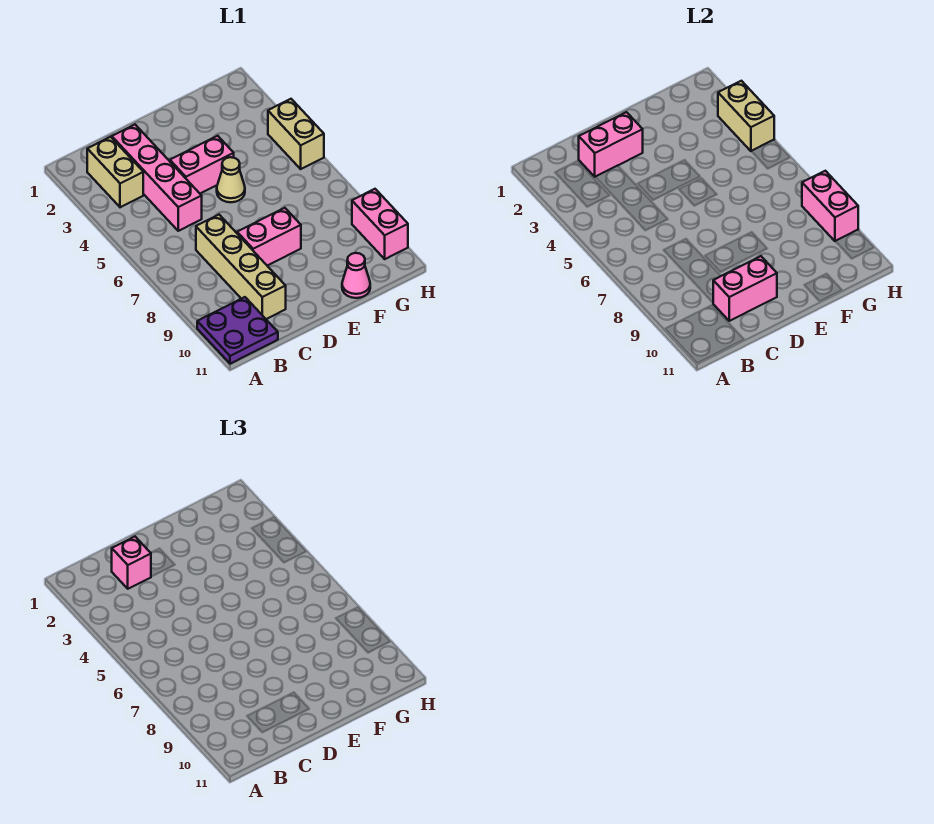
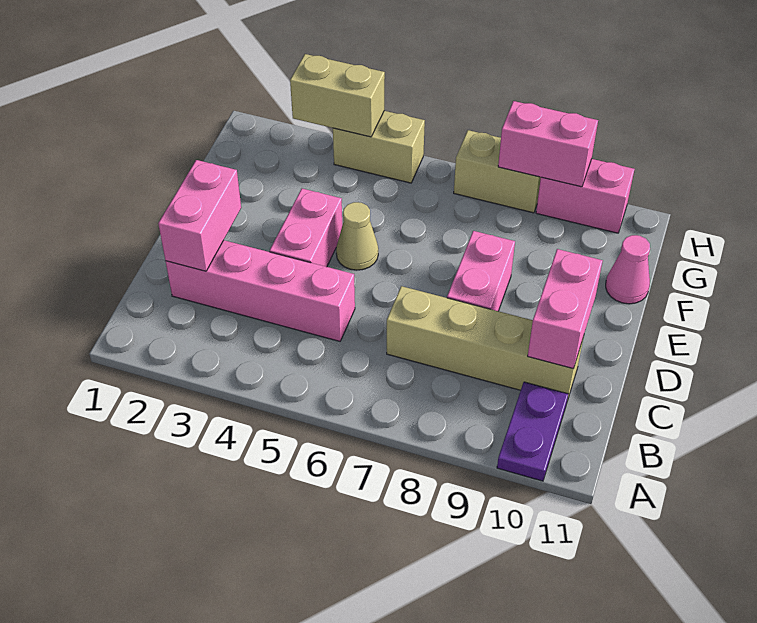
purple plate A10:B11 level 1 -> purple plate A10:B10 level 1
tan brick B2:B3 level 1 -> tan brick H7:H8 level 1
pink brick C2 level 3 -> none

